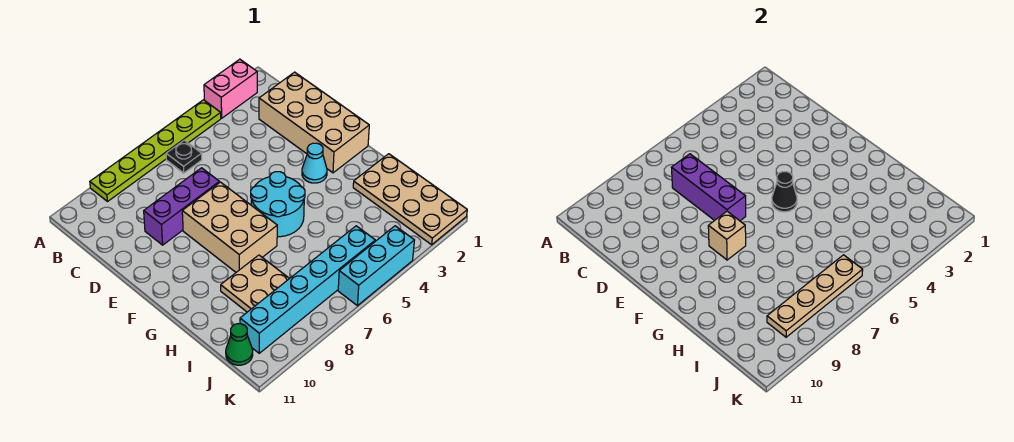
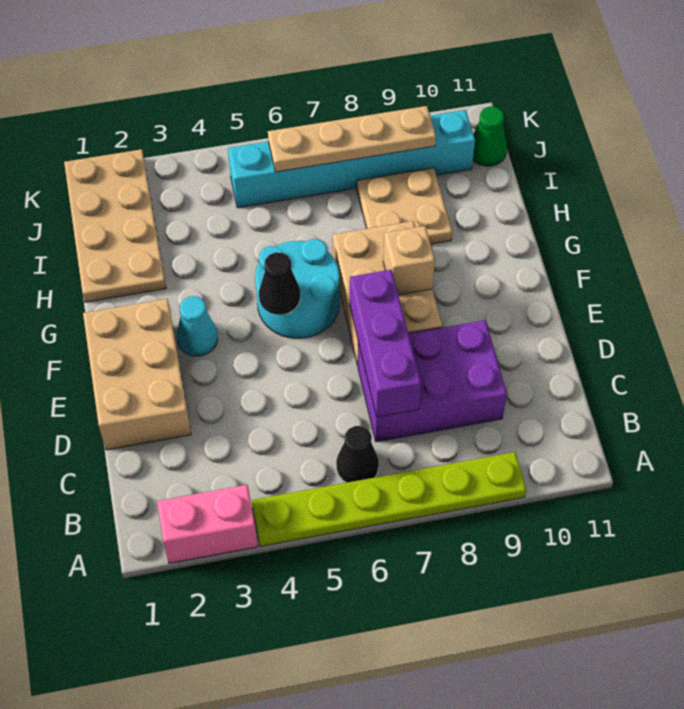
black plate B6 level 1 -> black cone B6 level 1
tan brick C1:F2 level 1 -> tan brick D1:F2 level 1
purple brick D7:D9 level 1 -> purple brick C7:D9 level 1
cyan brick K4:K6 level 1 -> none

